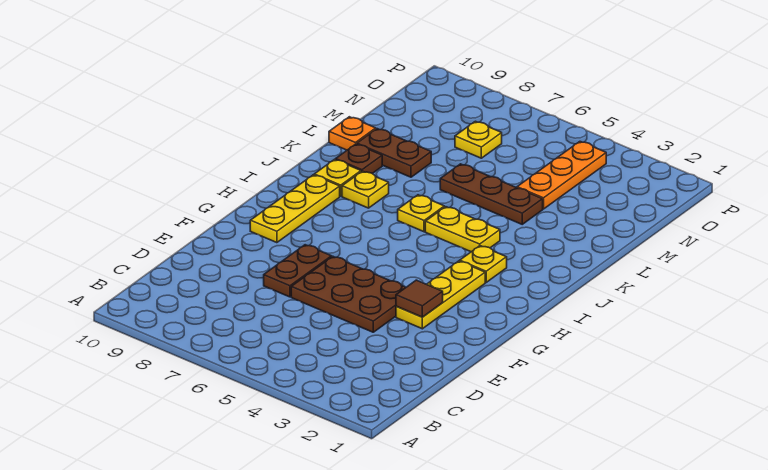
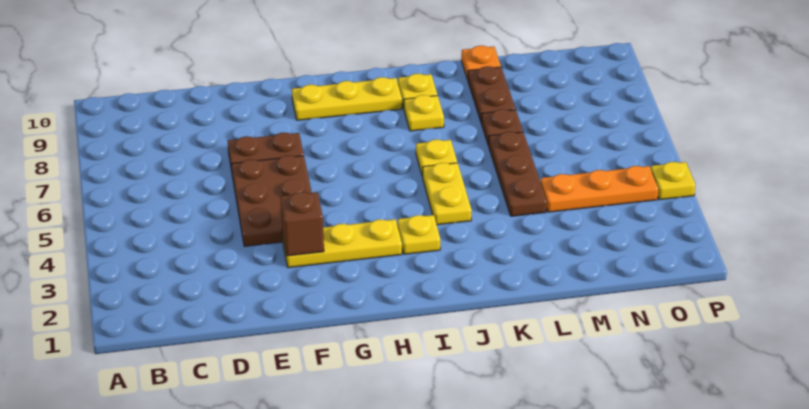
brown tile F3 level 2 -> brown brick F3 level 2
brown plate K9 level 1 -> brown plate L7 level 1
yellow plate N7 level 1 -> yellow plate P4 level 1

